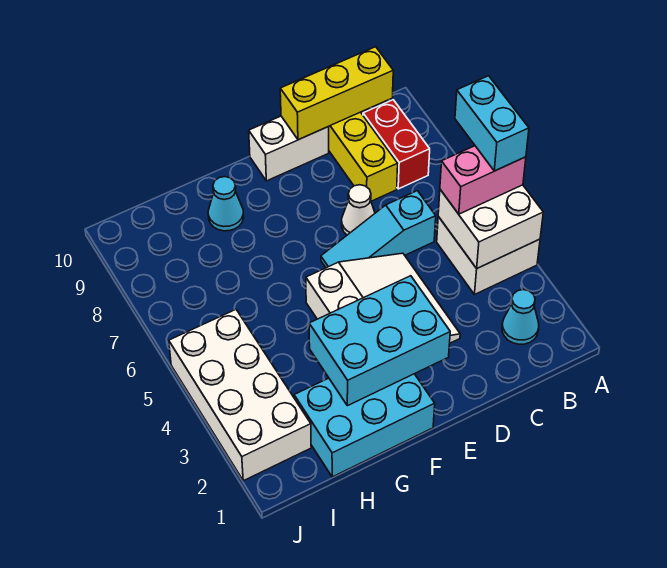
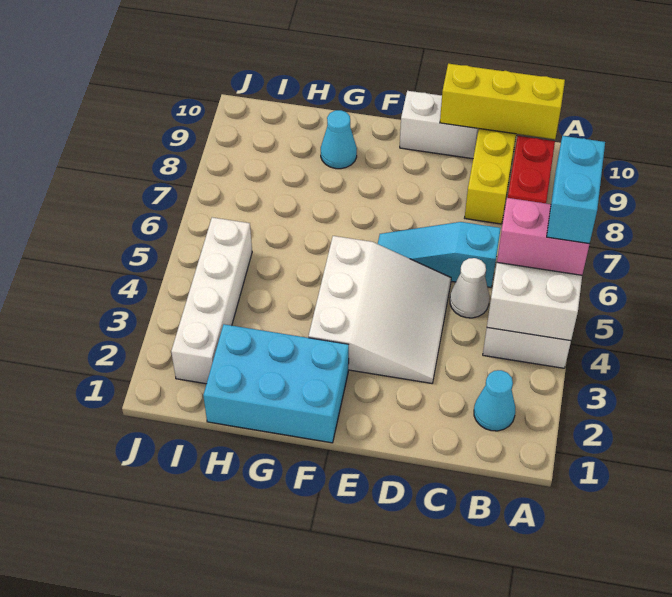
white cone D7 level 1 -> white cone C5 level 1
cyan brick E2:G3 level 2 -> none
white brick I2:J5 level 1 -> white brick I2:I5 level 1

